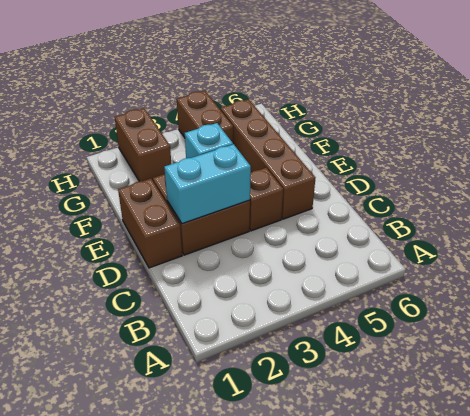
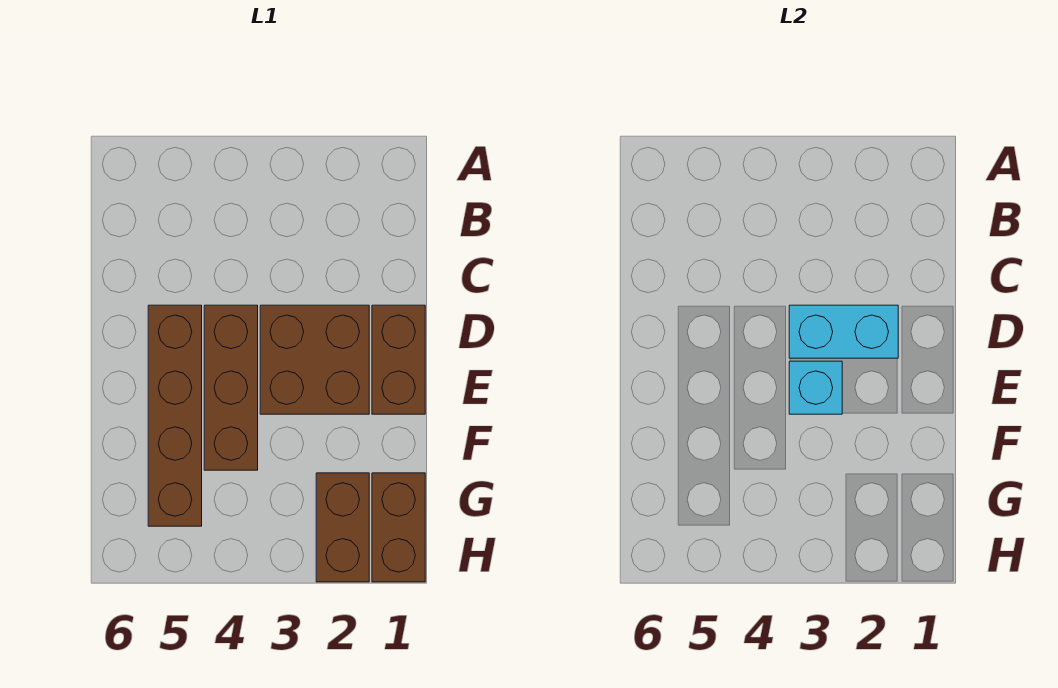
brown brick D4 level 1 -> brown brick D4:F4 level 1
brown brick G4:H4 level 1 -> brown brick G1:H1 level 1

